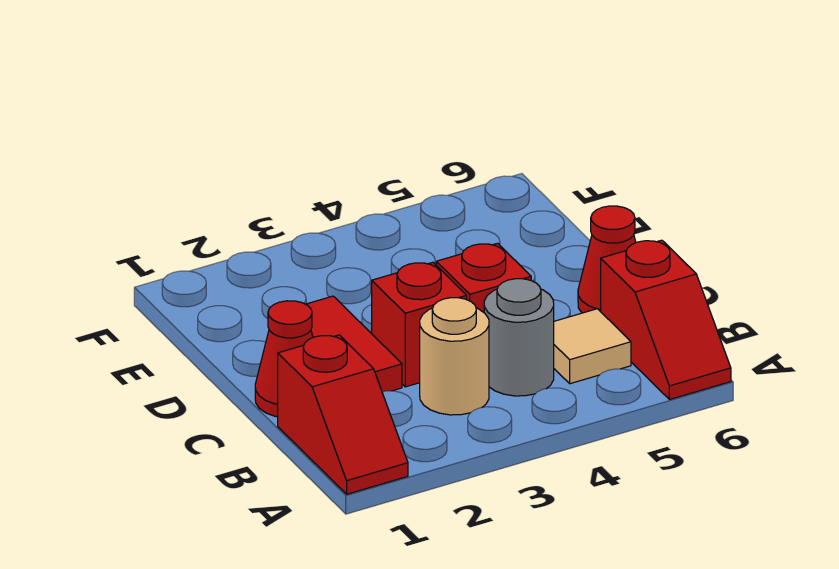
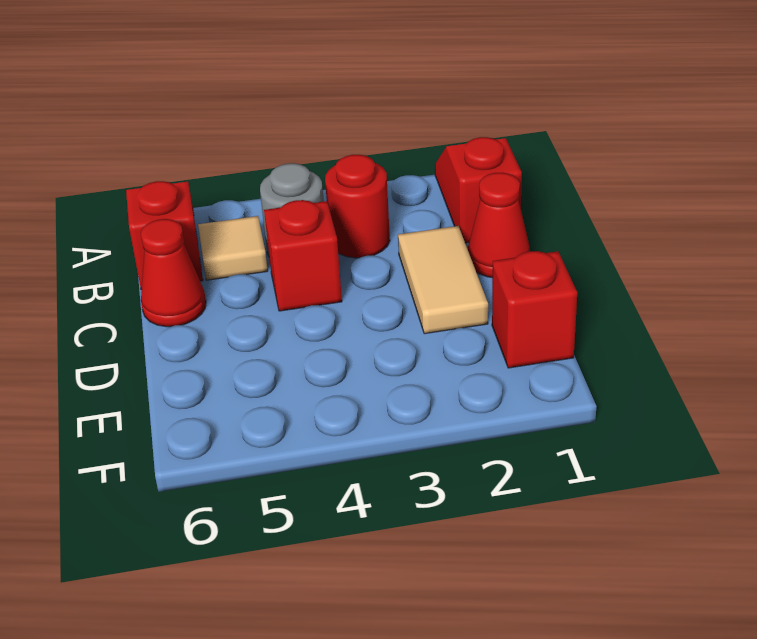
tan round brick B3 level 1 -> red round brick B3 level 1
red tile C2:D2 level 1 -> tan tile C2:D2 level 1
red brick C3 level 1 -> red brick E1 level 1

